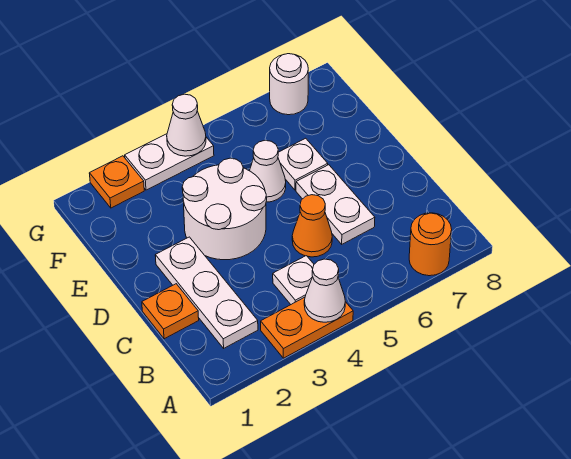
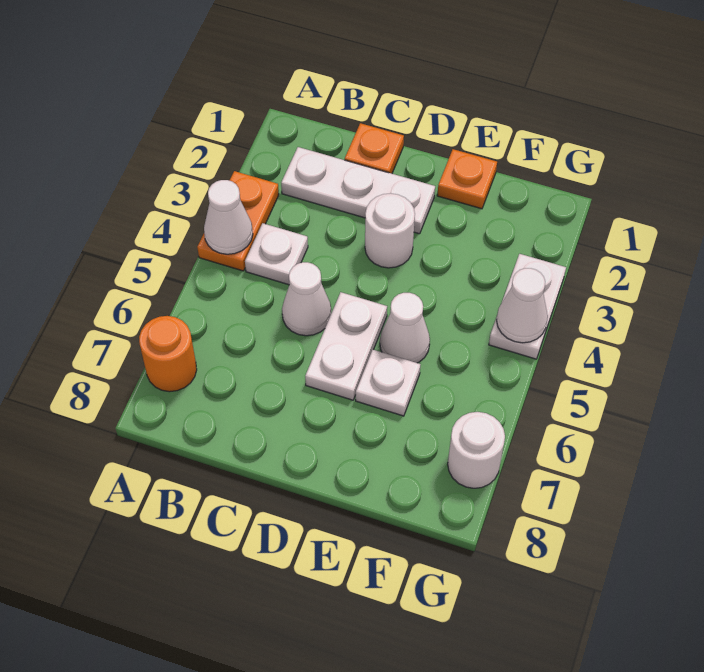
orange cone C5 level 1 -> white cone C5 level 1
white plate C6:D6 level 1 -> white plate D5:D6 level 1
white round brick D3:E4 level 1 -> white round brick D3 level 1
orange plate G2 level 1 -> orange plate E1 level 1

